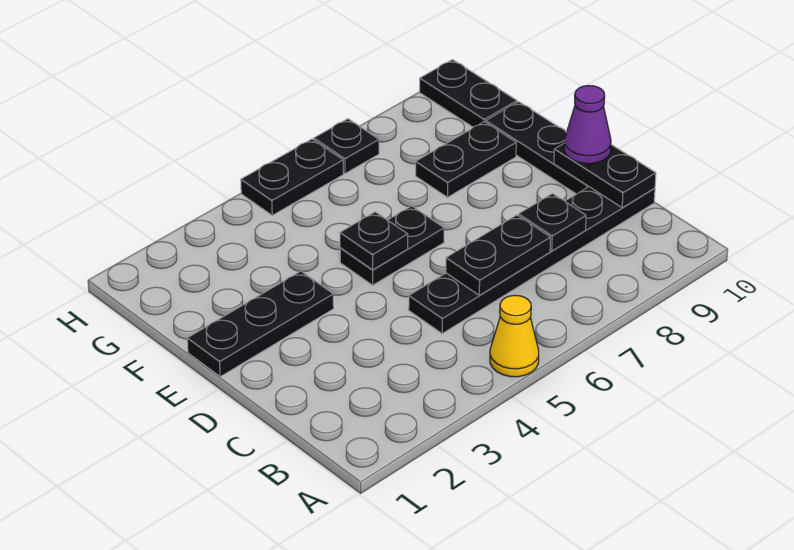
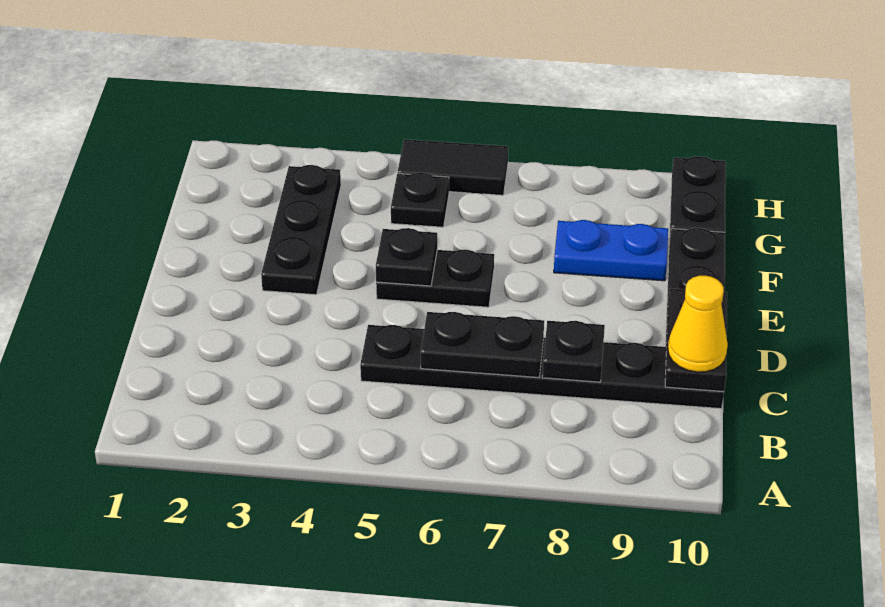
yellow cone A5 level 1 -> yellow cone C10 level 3
purple cone D10 level 3 -> none
black plate E1:E3 level 1 -> black plate E3:G3 level 1
black plate F8:F9 level 1 -> blue plate F8:F9 level 1
black plate H5:H6 level 1 -> black tile H5:H6 level 1
black plate H7 level 1 -> black plate G5 level 1

